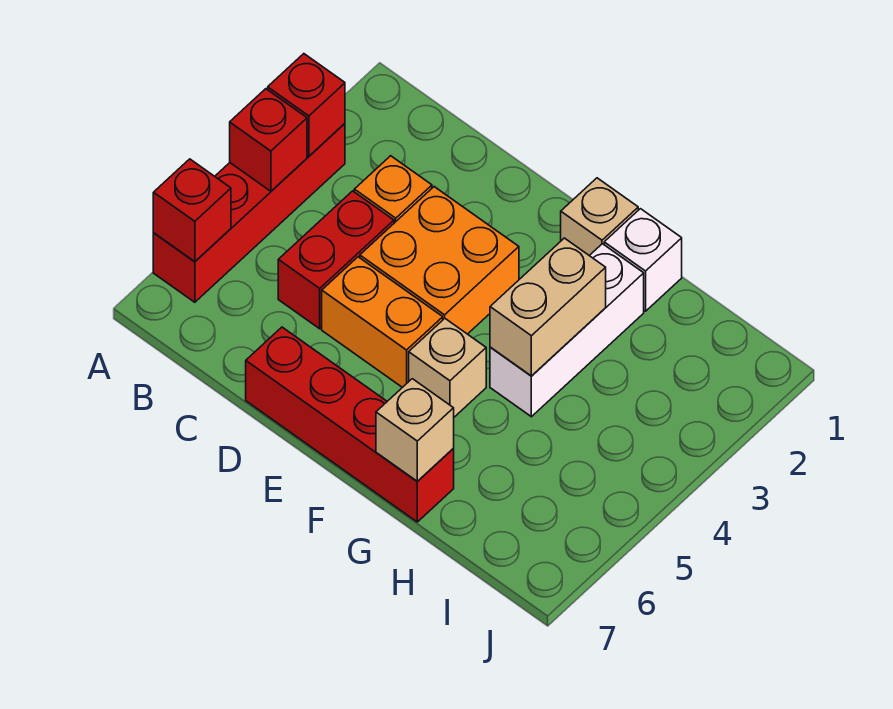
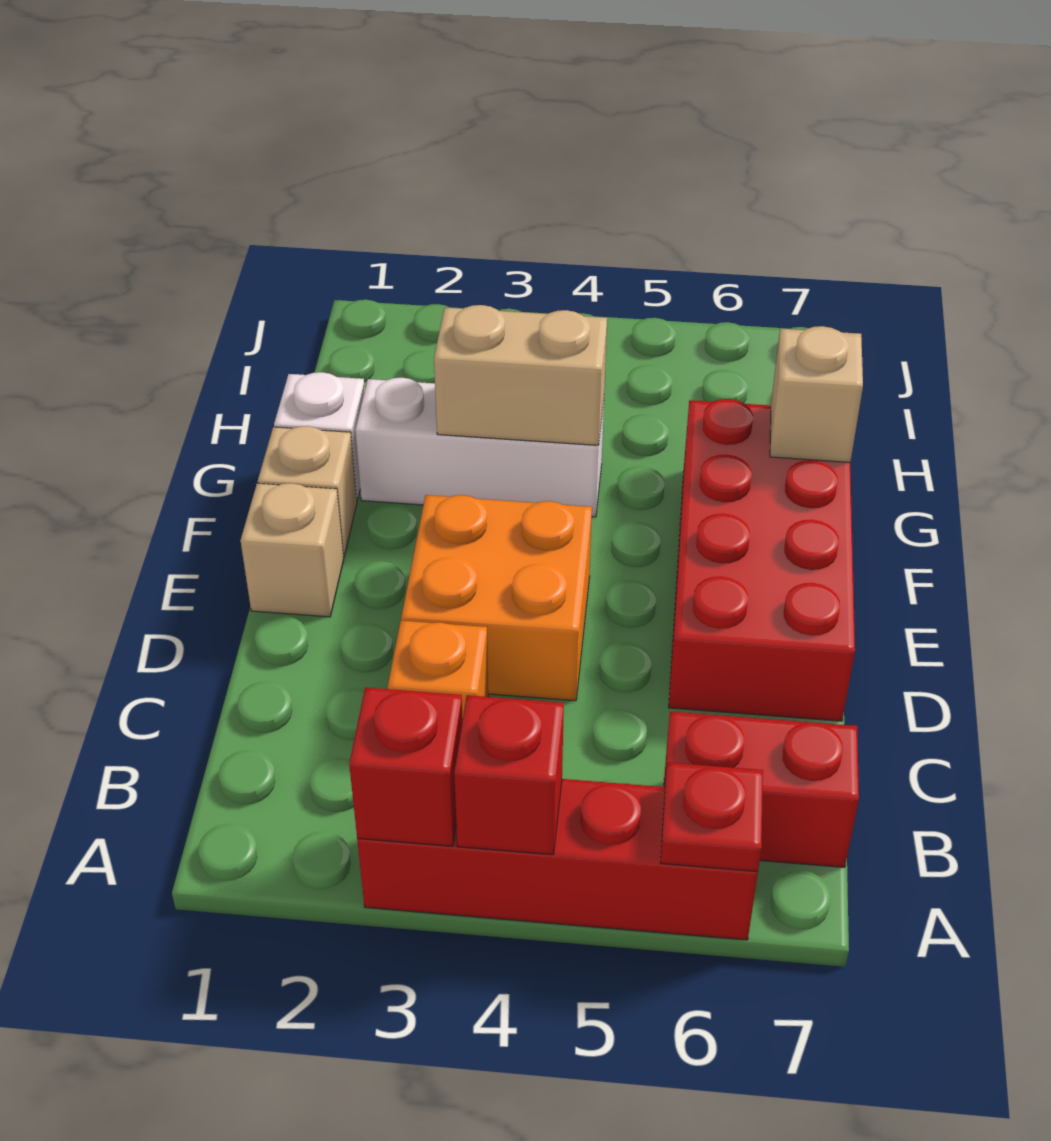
red brick A6 level 2 -> red plate A6 level 2
red brick C4:C5 level 1 -> red brick B6:B7 level 1
orange brick D5:E5 level 1 -> none
red brick D7:G7 level 1 -> red brick D6:G7 level 1
tan brick F5 level 1 -> tan brick E1 level 1

